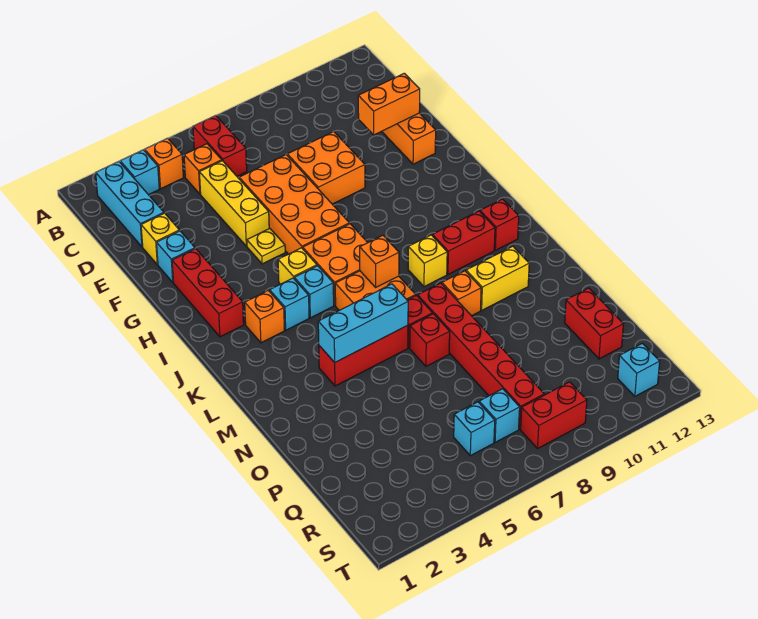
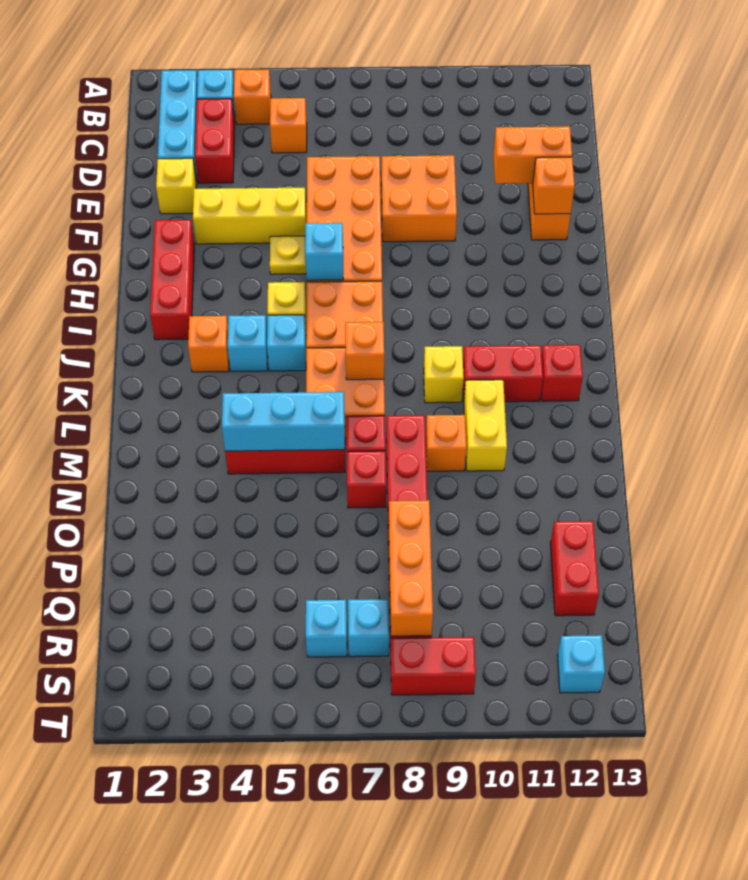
red brick B6:C6 level 1 -> red brick C3:D3 level 1
yellow brick D5:F5 level 1 -> yellow brick F3:F5 level 1
cyan brick F2 level 1 -> cyan brick H6 level 2
none -> orange brick F12 level 2
yellow brick M10:M11 level 1 -> yellow brick L10:M10 level 1
none -> orange brick P8:R8 level 2

